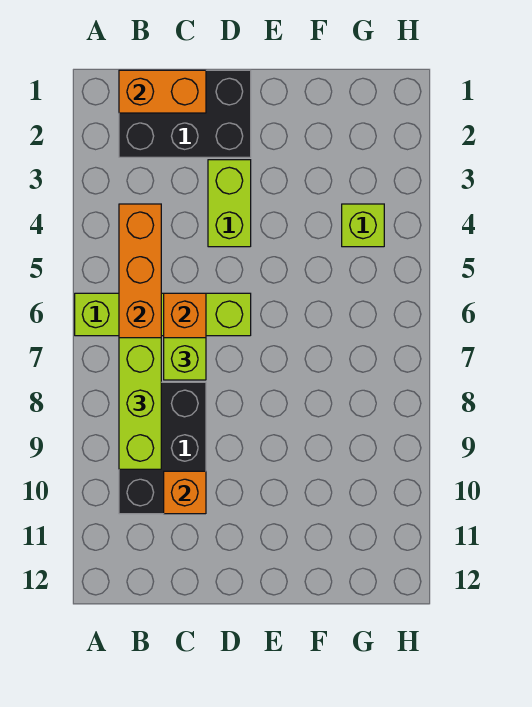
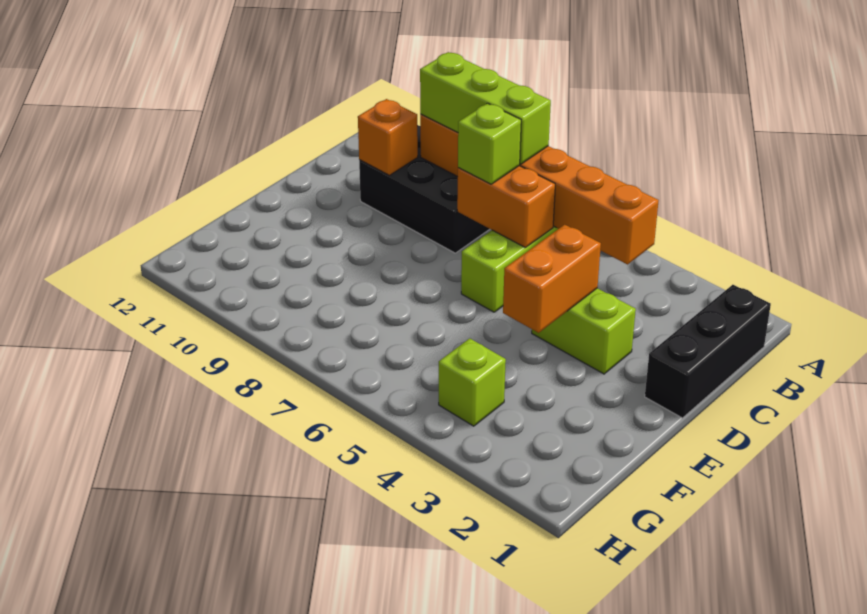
black brick B1:D2 level 1 -> black brick B1:D1 level 1
orange brick B1:C1 level 2 -> orange brick D4:E4 level 2

